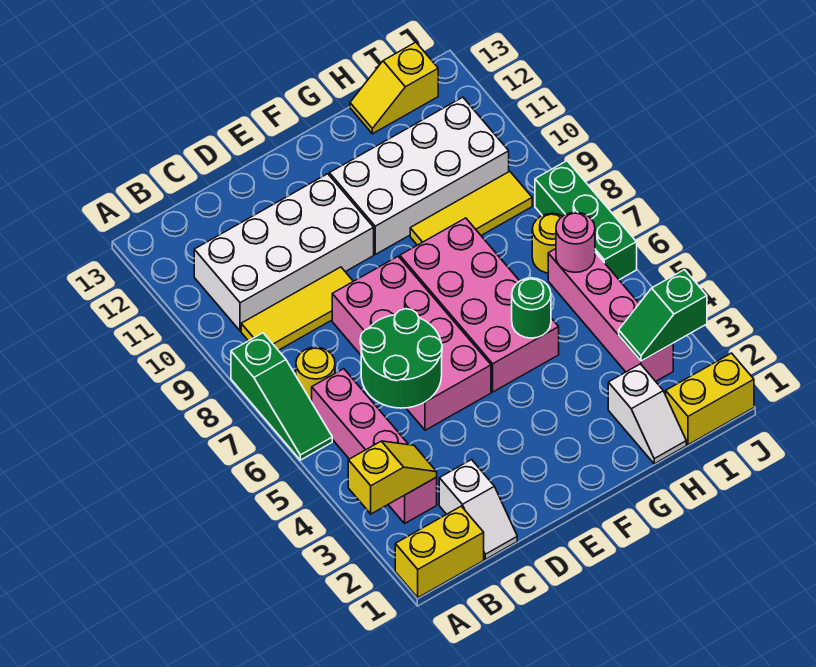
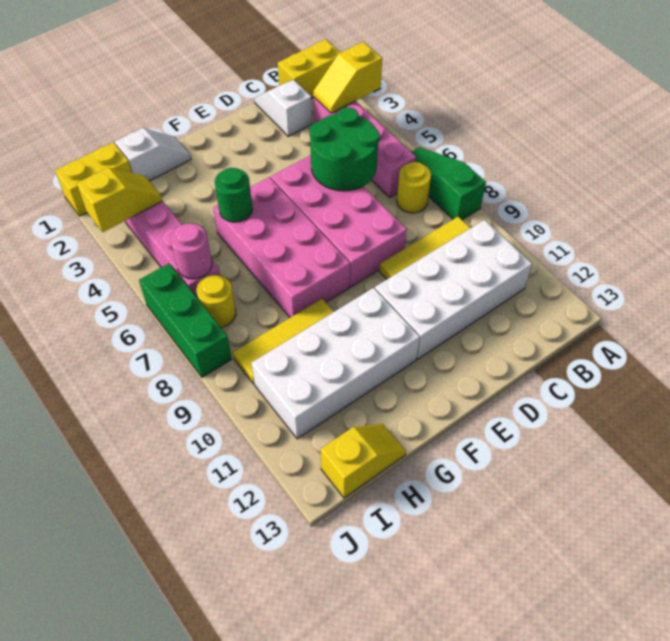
white slope H1:H2 level 1 top 2 -> white slope G1:H1 level 1 top H
green slope I3:J3 level 2 top J -> yellow slope I3:J3 level 2 top J

